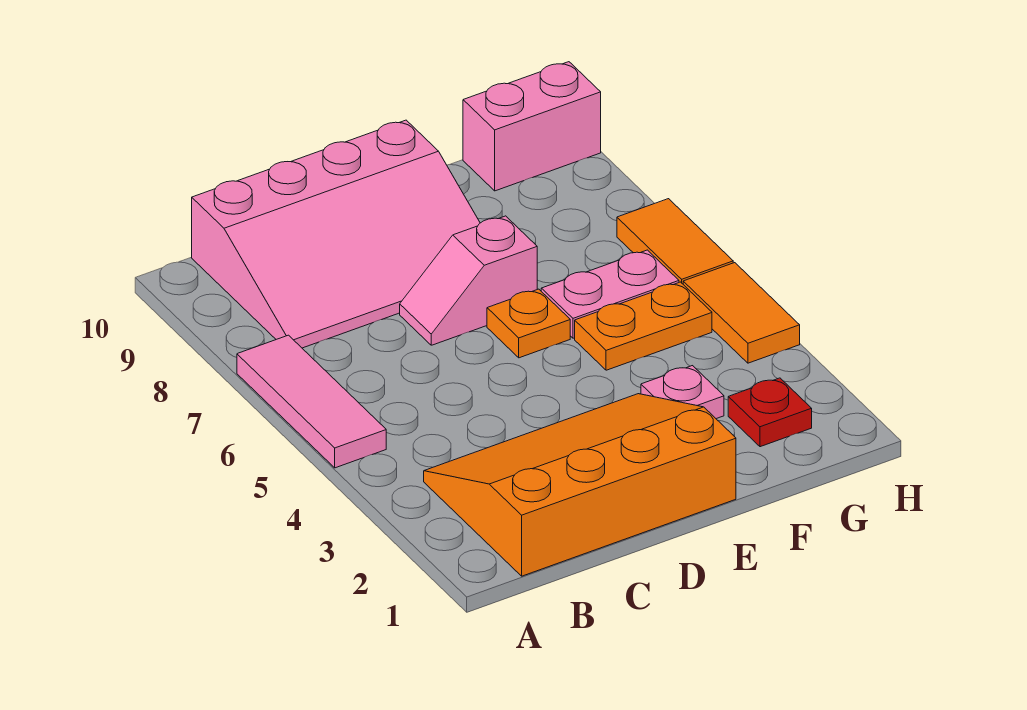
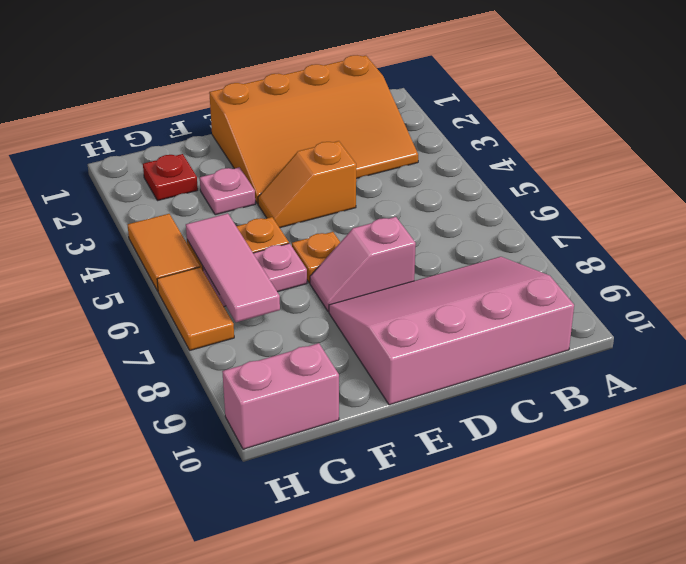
pink tile A5:A7 level 1 -> pink tile G5:G7 level 2
none -> orange slope D4:E4 level 1 top D
pink slope D7:E7 level 1 top E -> pink slope D7:E7 level 1 top D

